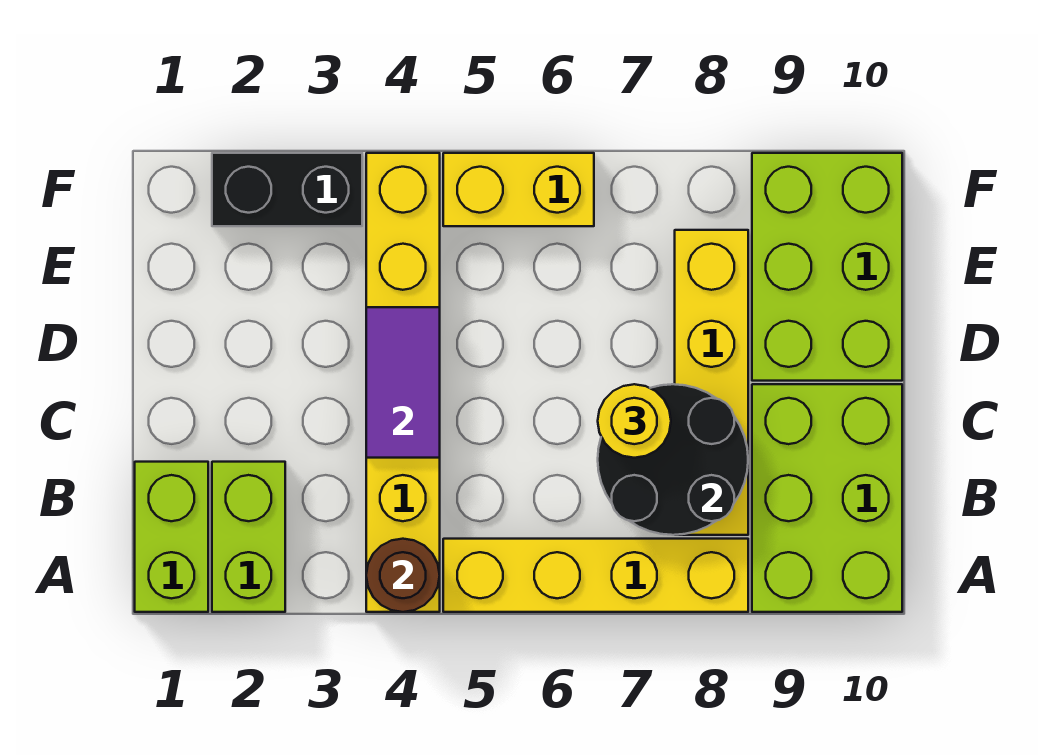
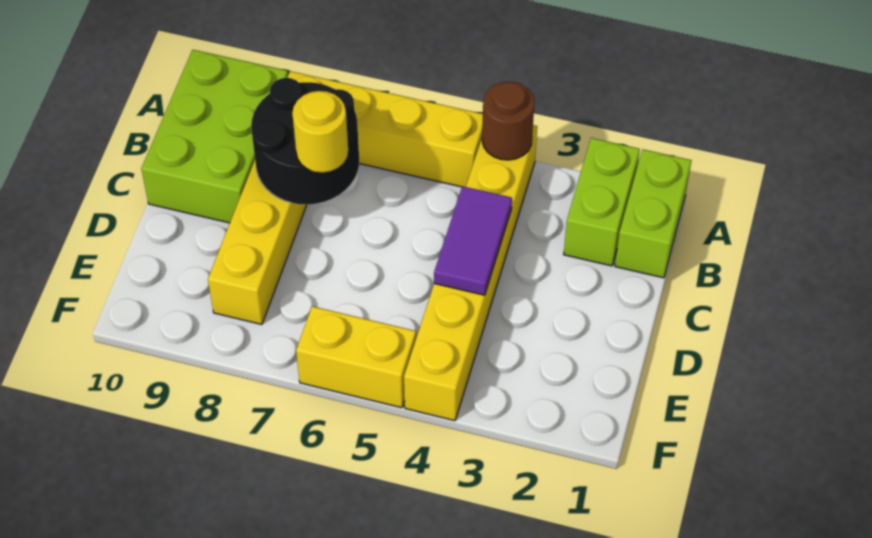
lime brick D9:F10 level 1 -> none
black brick F2:F3 level 1 -> none

